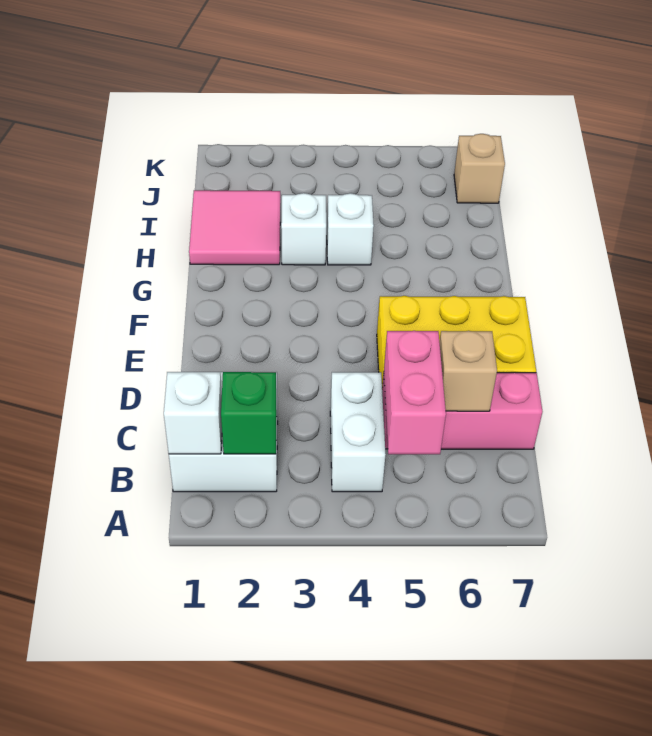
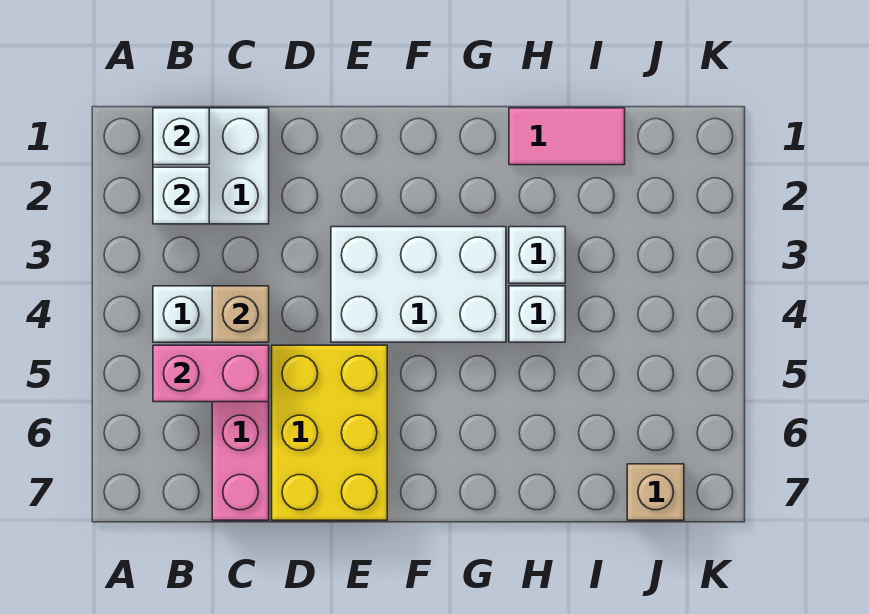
green brick B2 level 2 -> white brick B2 level 2
tan brick C6 level 2 -> tan brick C4 level 2
none -> white brick E3:G4 level 1
pink tile H1:I2 level 1 -> pink tile H1:I1 level 1

